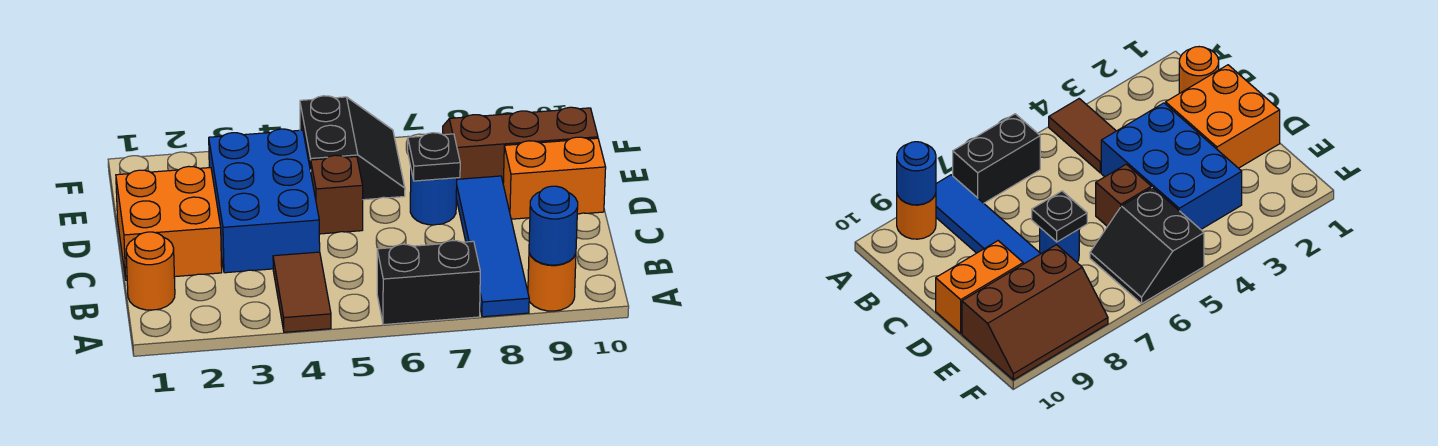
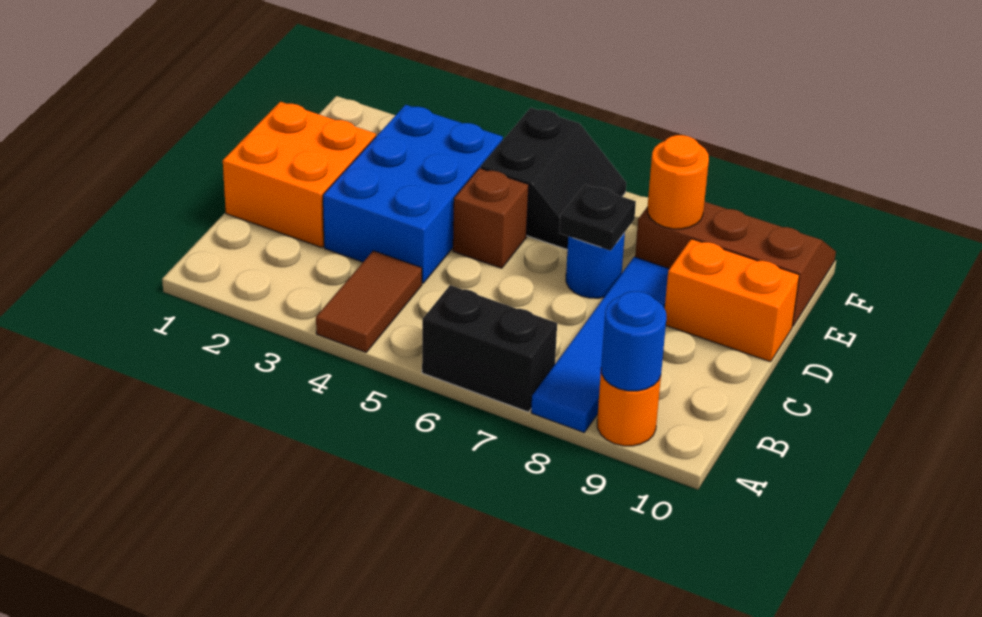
orange round brick B1 level 1 -> orange round brick E8 level 2

